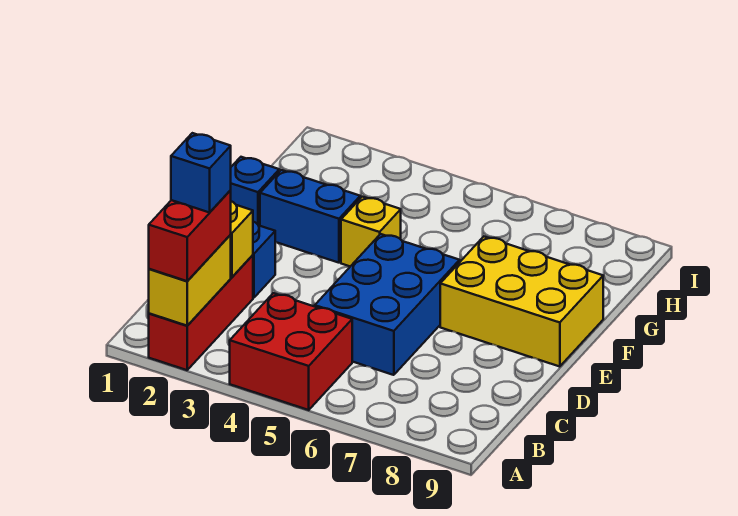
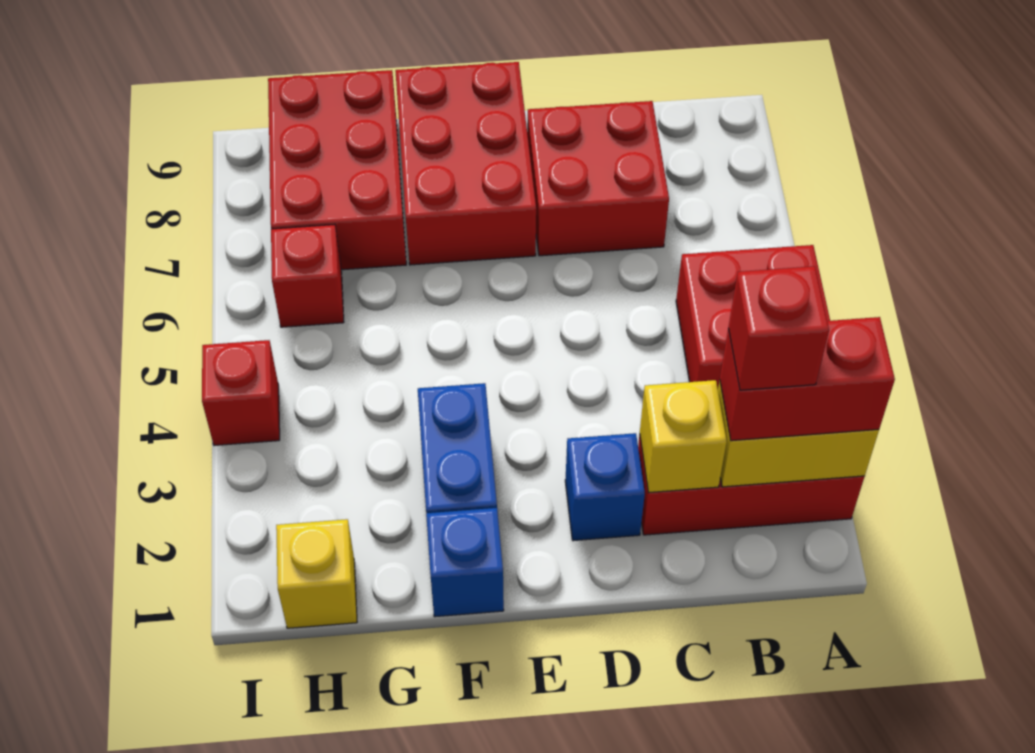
blue brick B2 level 4 -> red brick B2 level 4
blue brick C5:E6 level 1 -> none
none -> red brick C7:D8 level 1
yellow brick E7:F9 level 1 -> red brick E7:F9 level 1
yellow brick F4 level 1 -> yellow brick H1 level 1
none -> red brick G7:H9 level 1
none -> red brick H6 level 1
none -> red brick I4 level 1

